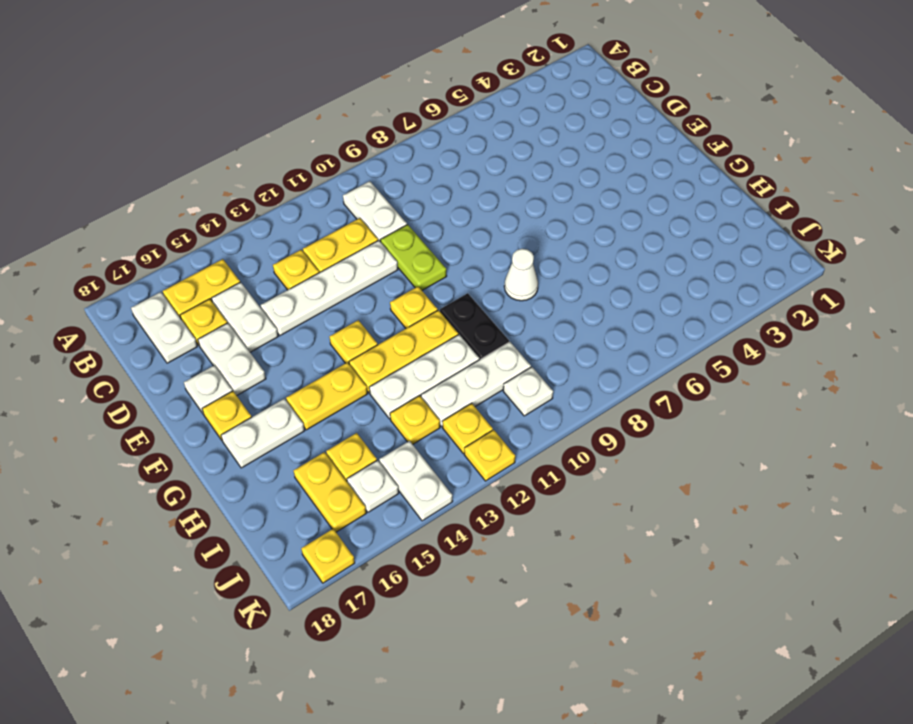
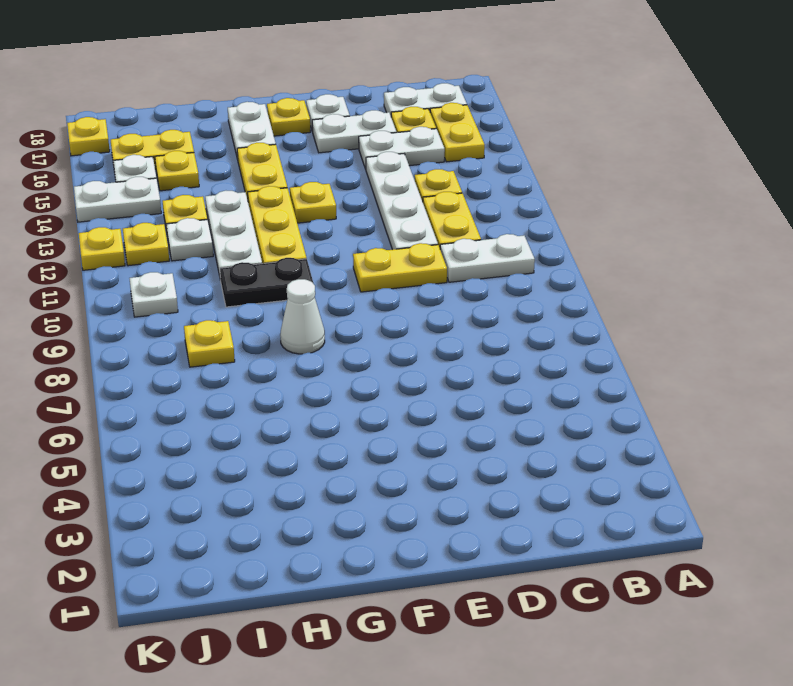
lime plate D10:E10 level 1 -> yellow plate D10:E10 level 1
yellow plate F11 level 1 -> yellow plate I8 level 1
white plate I10:I12 level 1 -> white plate I12 level 1

